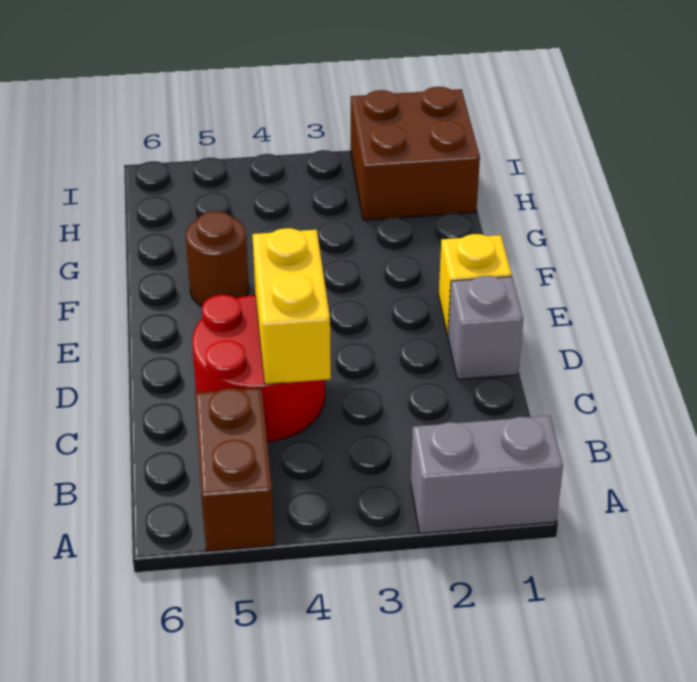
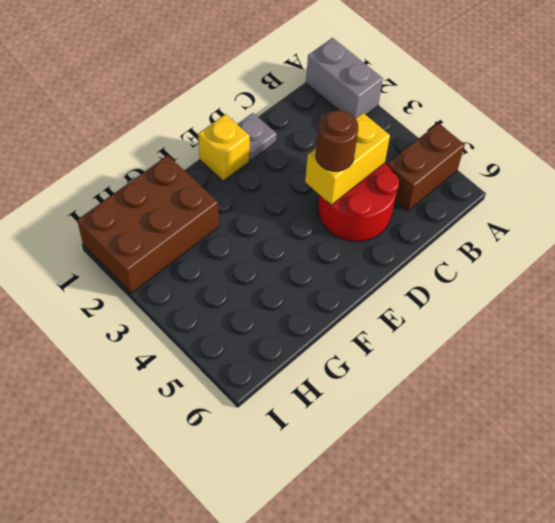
grey brick D1 level 1 -> grey plate D1 level 1
brown round brick F5 level 1 -> brown round brick D4 level 3
brown brick H1:I2 level 1 -> brown brick G1:I2 level 1

